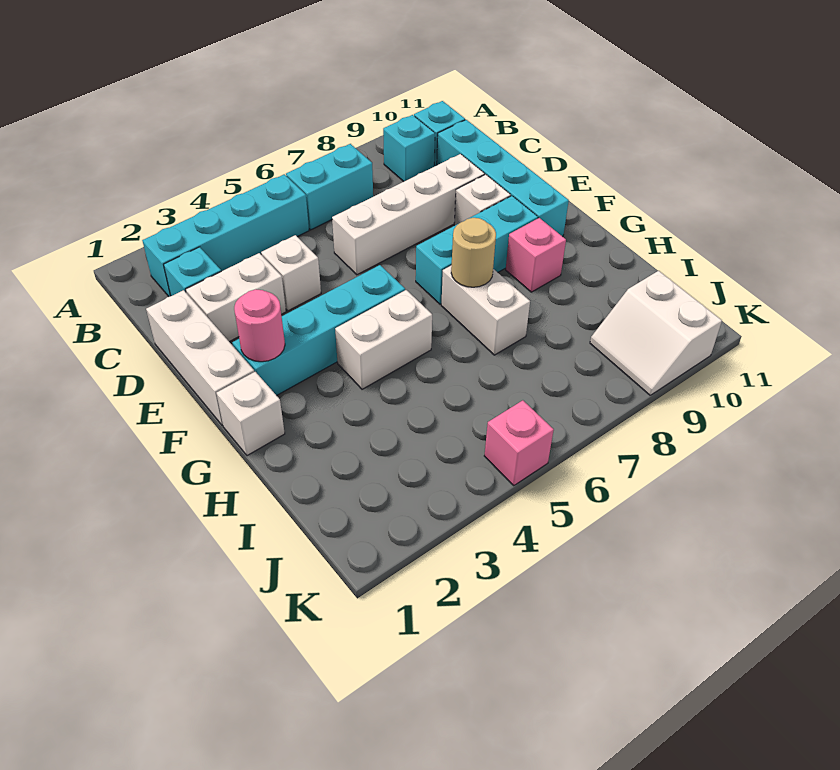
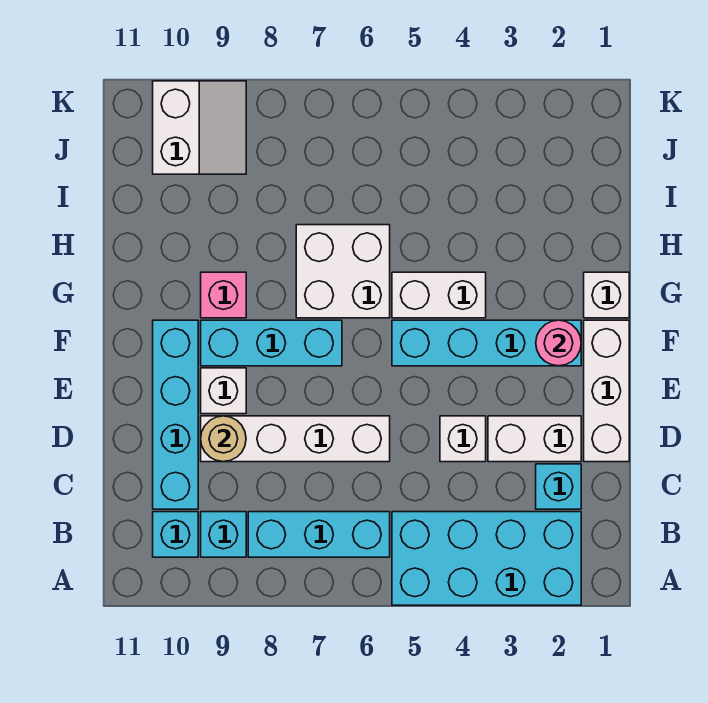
cyan brick B2:B5 level 1 -> cyan brick A2:B5 level 1
cyan brick B6:B7 level 1 -> cyan brick B6:B8 level 1
white brick G7:H7 level 1 -> white brick G6:H7 level 1
tan round brick G7 level 2 -> tan round brick D9 level 2
pink brick K5 level 1 -> none

